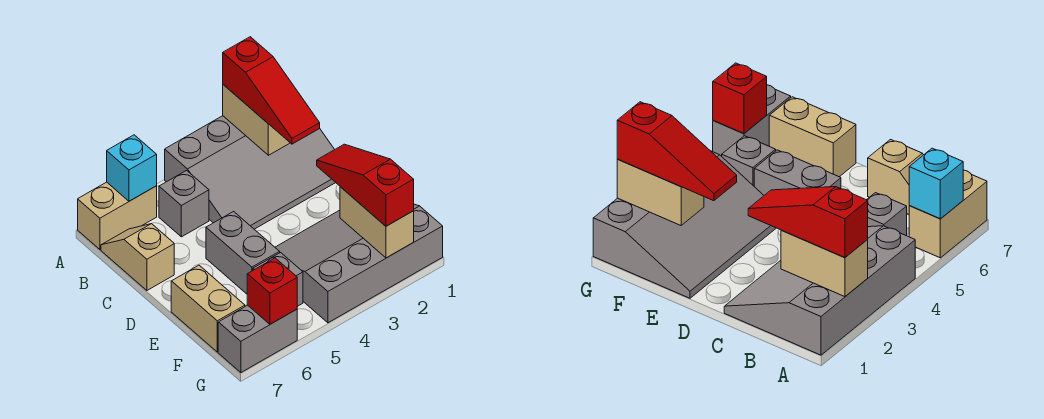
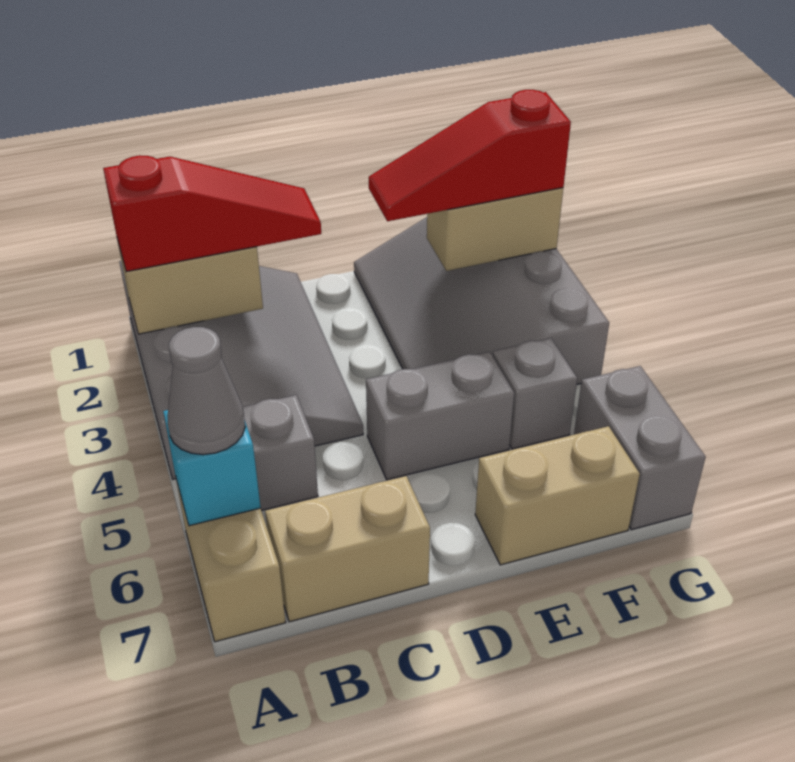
none -> grey cone A6 level 3
tan slope B7:C7 level 1 top C -> tan brick B7:C7 level 1
red brick G6 level 2 -> none

